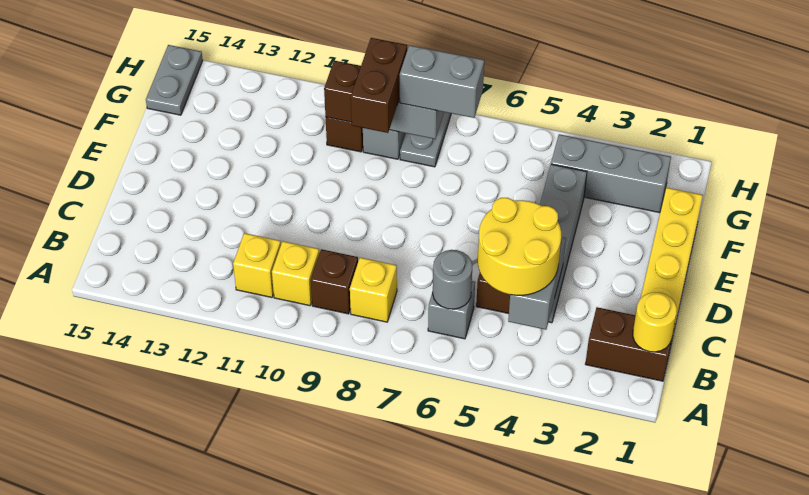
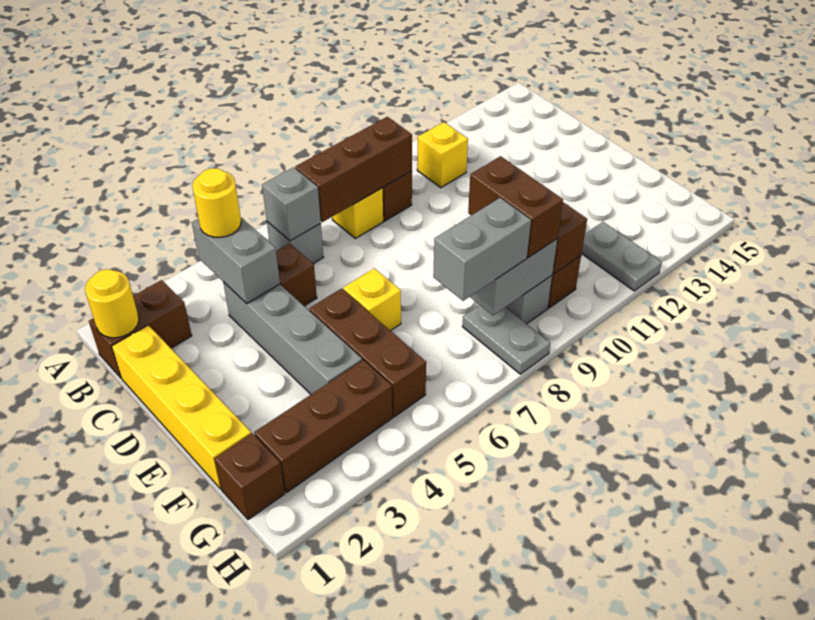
yellow round brick B4:C5 level 3 -> yellow round brick B4 level 3
grey round brick B6 level 2 -> grey brick B6 level 2
none -> brown brick B7:B9 level 2
yellow brick B10 level 1 -> yellow brick E6 level 1
none -> brown brick E5:G5 level 1
none -> brown brick G1 level 1
grey brick G2:G4 level 1 -> brown brick G2:G4 level 1
grey plate G15:H15 level 1 -> grey plate G12:H12 level 1

